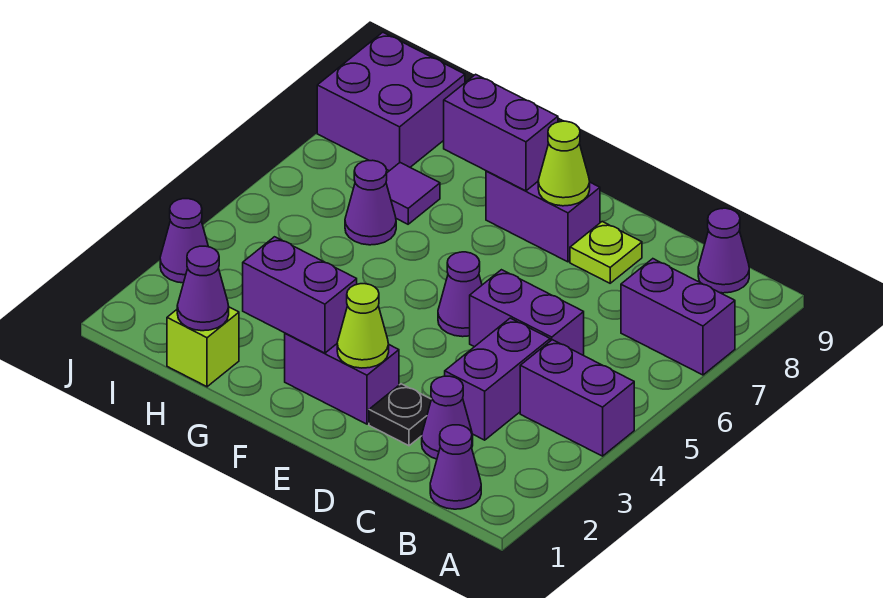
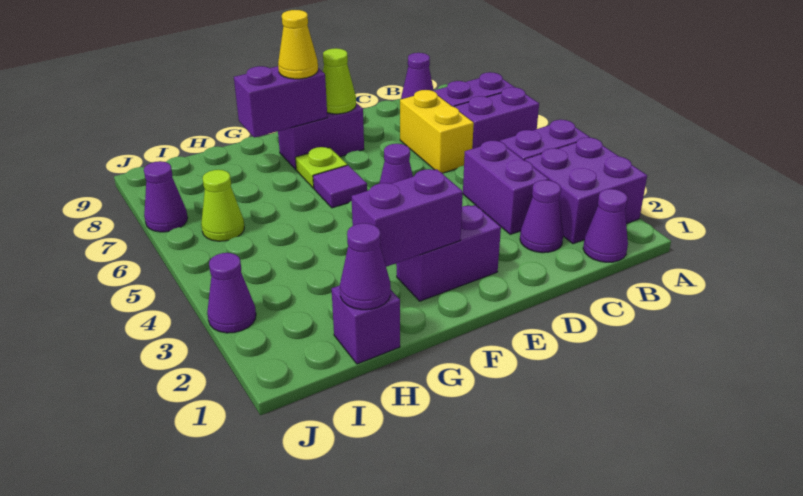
purple brick C5:D5 level 1 -> purple brick A6:B6 level 1
none -> yellow brick C6:C7 level 1
black plate D2 level 1 -> none
lime plate D8 level 1 -> lime plate F7 level 1
lime cone E2 level 2 -> lime cone I6 level 1
none -> yellow cone F8 level 3
lime brick H1 level 1 -> purple brick H1 level 1
purple cone H6 level 1 -> purple cone J7 level 1
purple tile H7 level 1 -> purple tile F6 level 1
purple brick I8:J9 level 1 -> purple brick A2:B3 level 1

